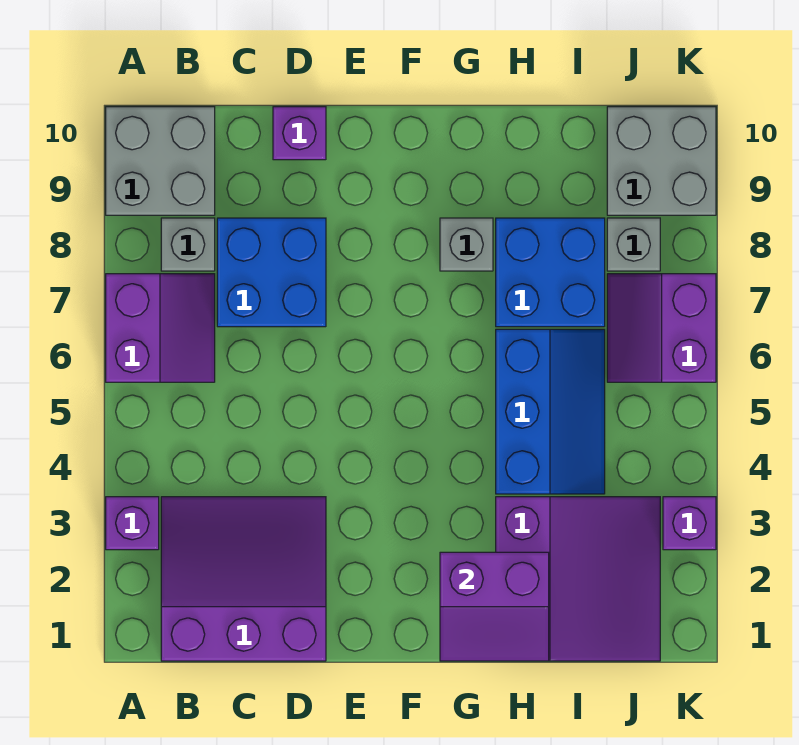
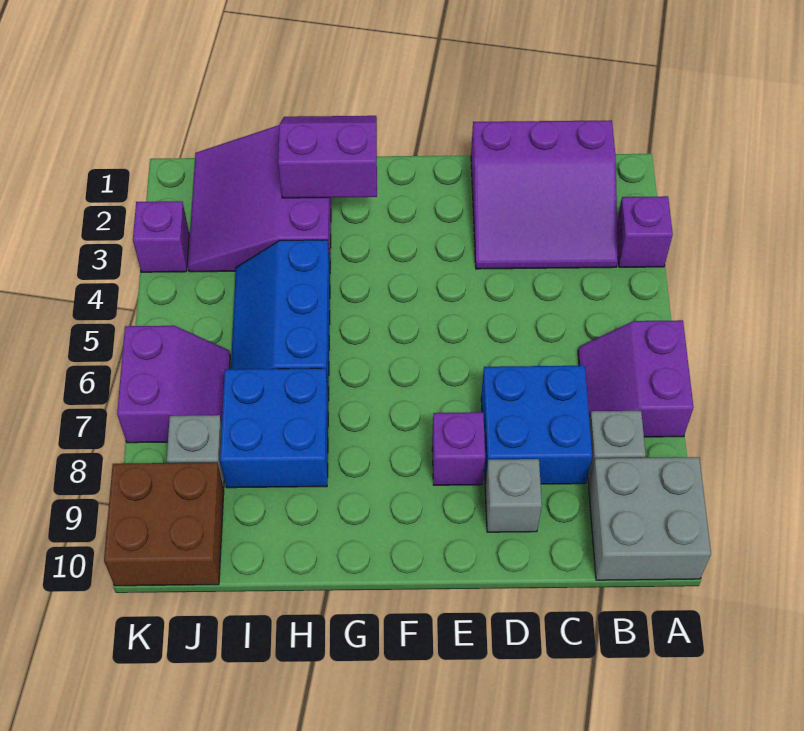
purple brick D10 level 1 -> purple brick E8 level 1
grey brick G8 level 1 -> grey brick D9 level 1
grey brick J9:K10 level 1 -> brown brick J9:K10 level 1

